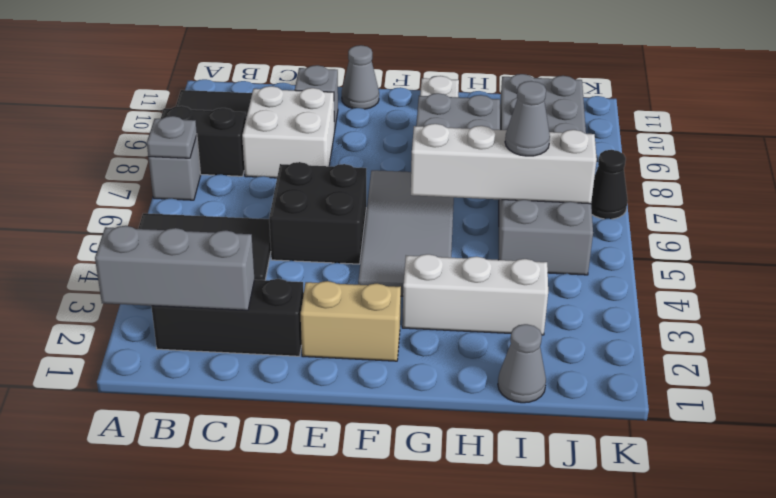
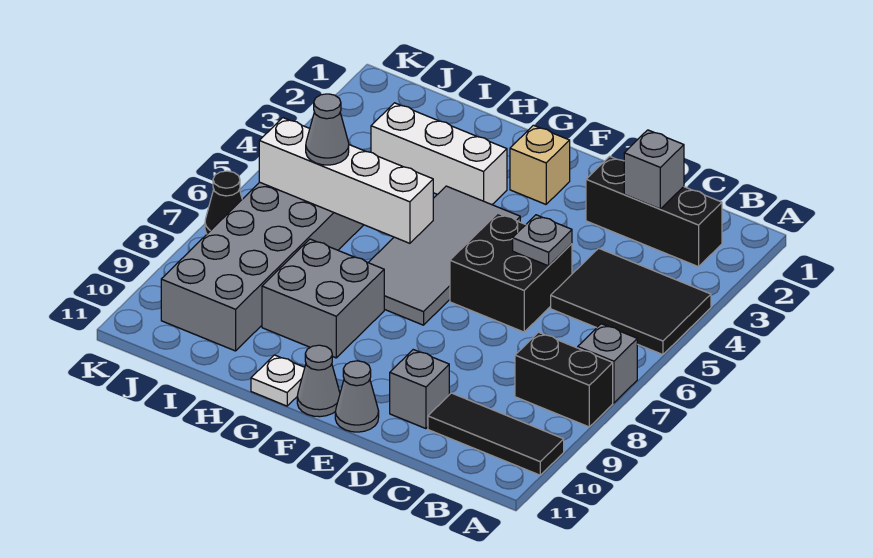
grey brick A2:C2 level 2 -> grey brick C2 level 2
grey plate A7 level 2 -> grey plate D5 level 2
white brick C8:D9 level 1 -> none
tan brick E2:F2 level 1 -> tan brick F2 level 1
grey cone I1 level 1 -> grey cone F11 level 1

